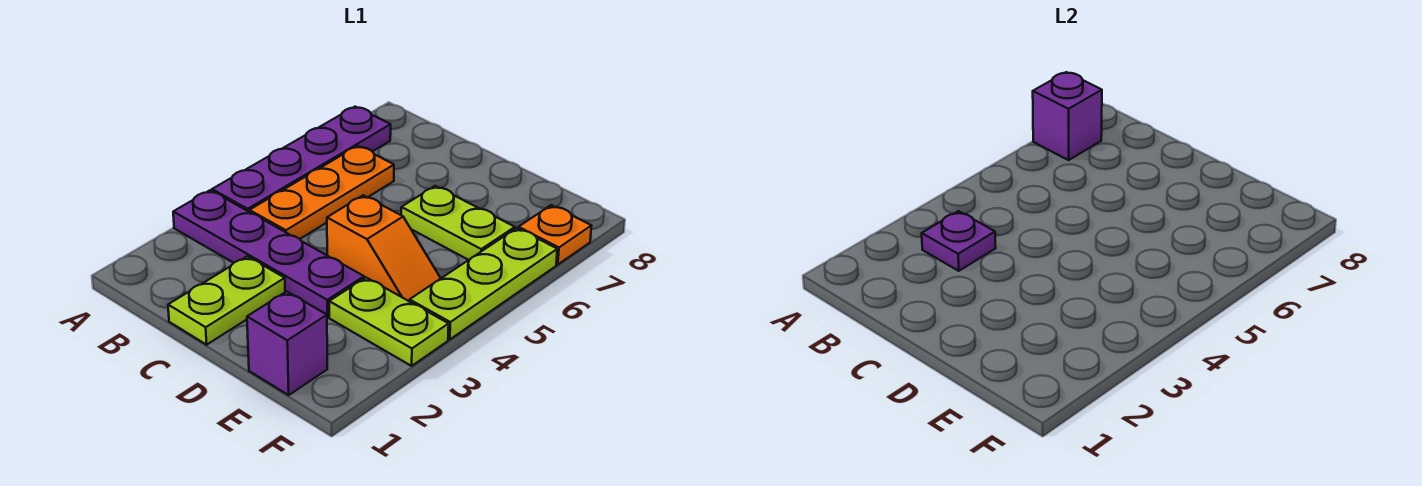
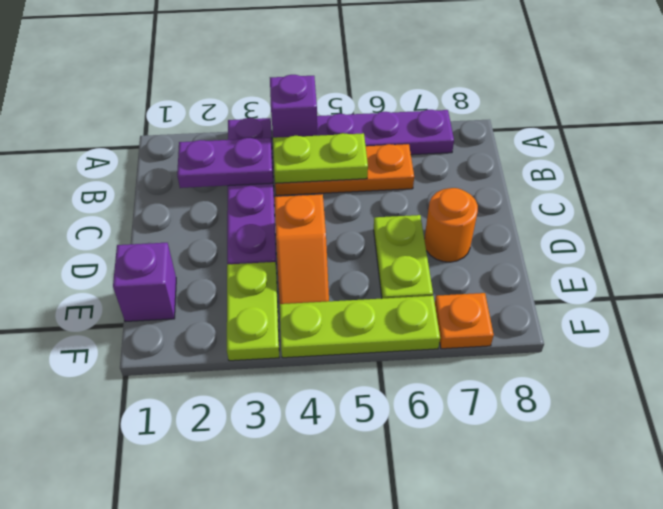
purple brick A7 level 2 -> purple brick A4 level 2
purple plate B3 level 2 -> purple plate B2:B3 level 2
lime plate C1:C2 level 1 -> lime plate B4:B5 level 2
none -> orange round brick D7 level 1

